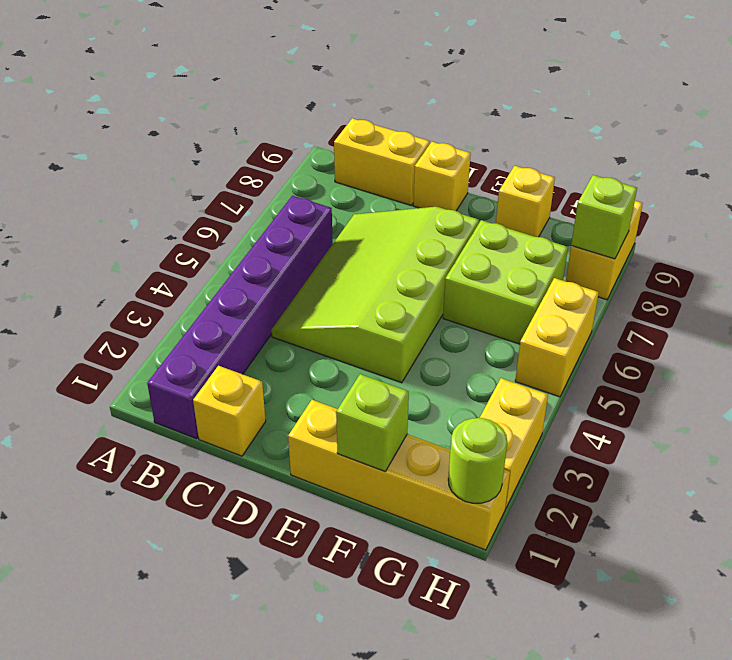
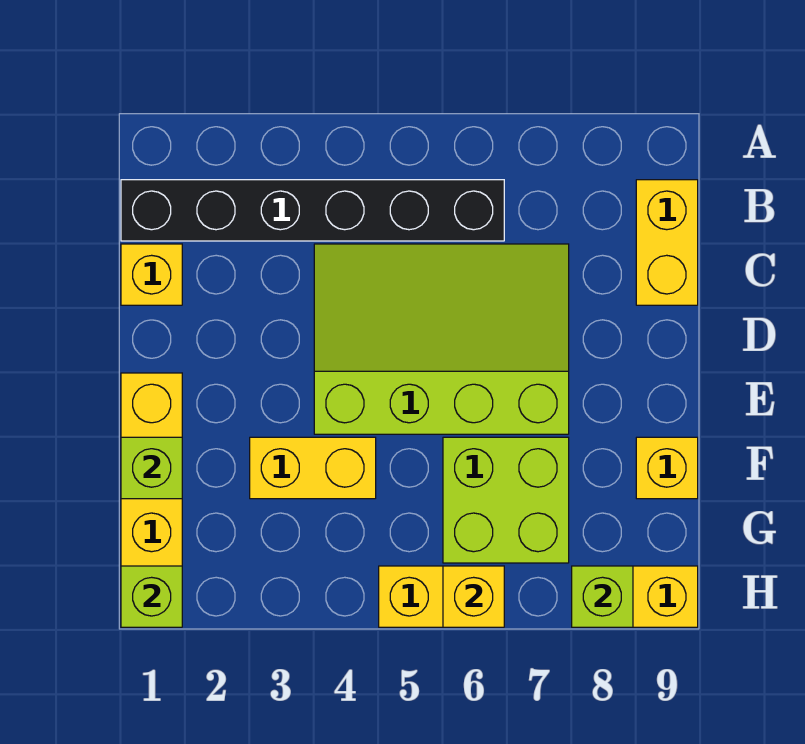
purple brick B1:B6 level 1 -> black brick B1:B6 level 1
yellow brick D9 level 1 -> yellow brick H6 level 2
lime round brick H1 level 2 -> lime brick H1 level 2
yellow brick H2:H3 level 1 -> yellow brick F3:F4 level 1

